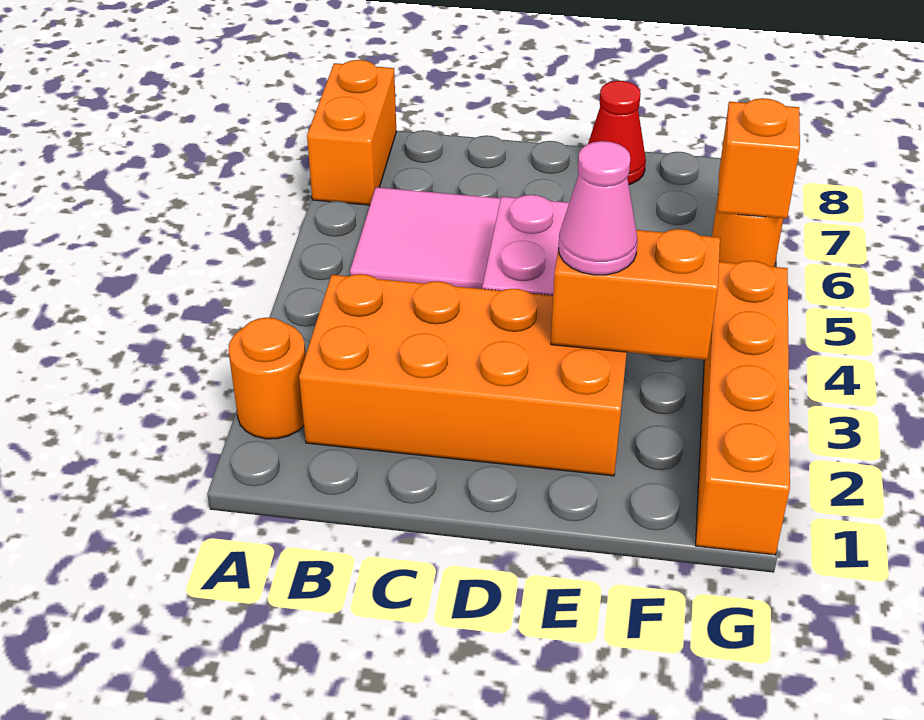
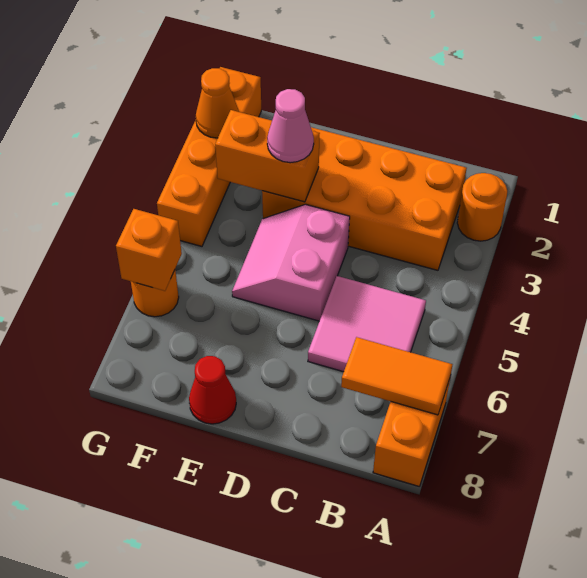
none -> orange tile A7:B7 level 2
none -> orange cone G2 level 2

